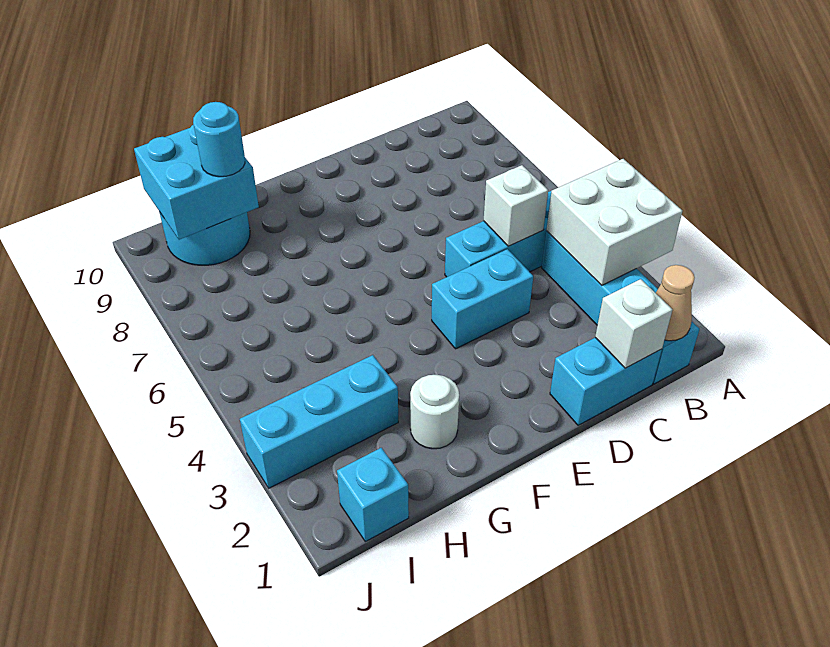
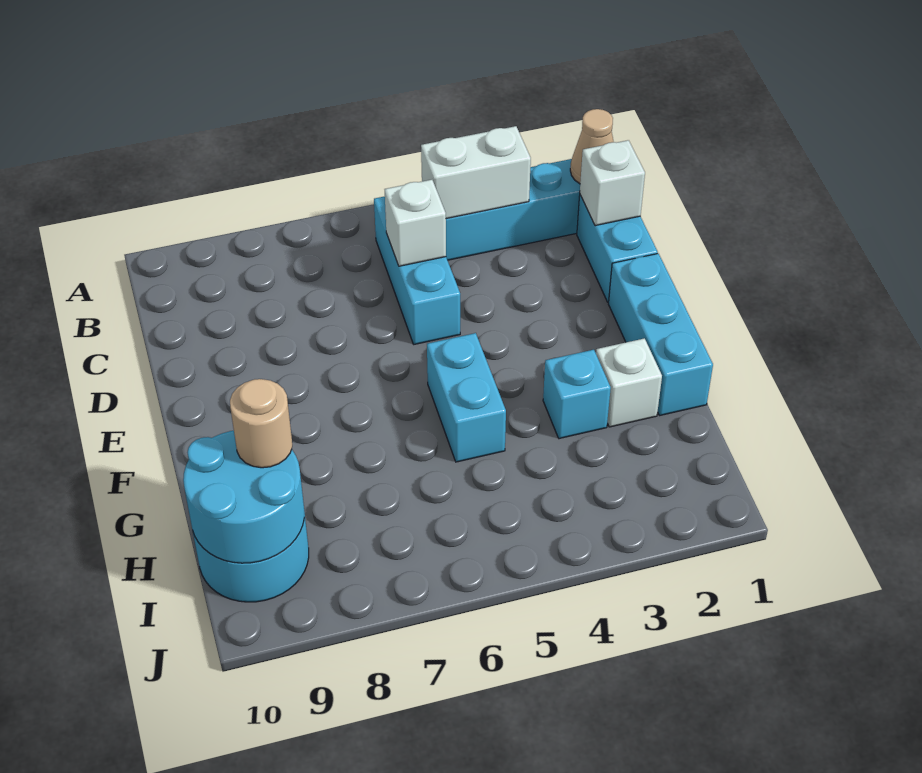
white brick A3:B4 level 2 -> white brick B3:B4 level 2
cyan brick D4:E4 level 1 -> cyan brick F5:G5 level 1
white round brick G2 level 1 -> white brick G2 level 1
cyan brick H3:J3 level 1 -> cyan brick E1:G1 level 1
cyan brick H9:I10 level 2 -> cyan round brick H9:I10 level 2
cyan round brick H9 level 3 -> tan round brick H9 level 3
cyan brick I1 level 1 -> cyan brick G3 level 1

